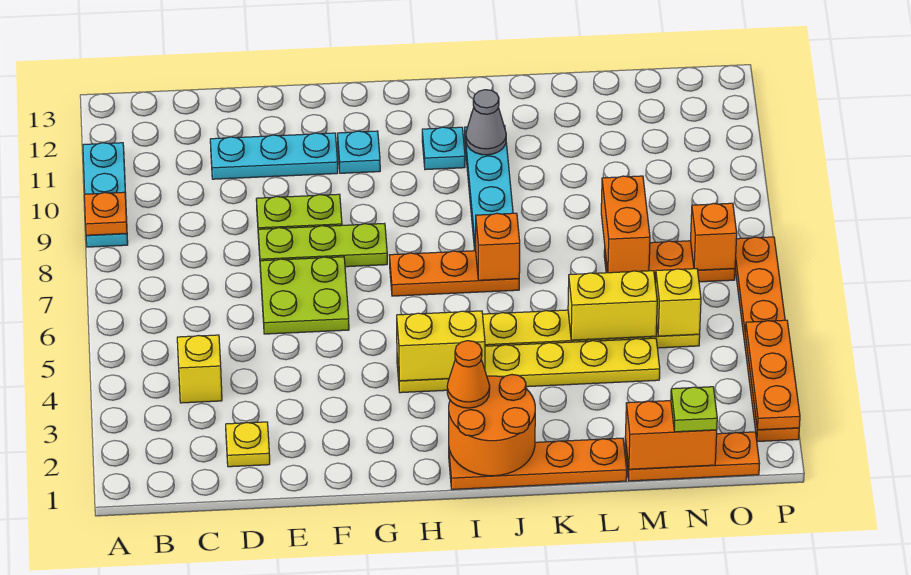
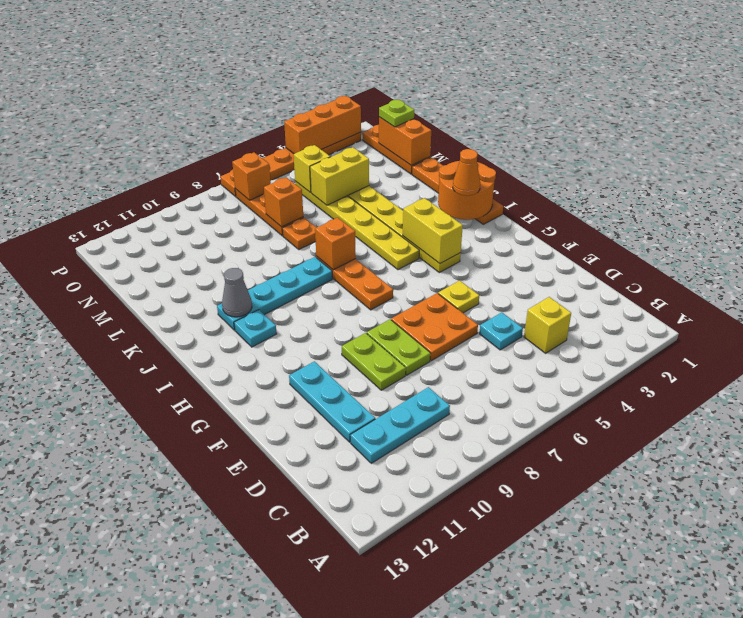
cyan plate A9:A11 level 1 -> cyan plate C9:C11 level 1
orange plate A9 level 2 -> orange plate L7 level 1
yellow plate D2 level 1 -> yellow plate F5 level 1
lime plate E6:F7 level 1 -> orange plate E6:F7 level 1
lime plate E8:G8 level 1 -> lime plate E8:F8 level 1
cyan plate G11 level 1 -> cyan plate D5 level 1
yellow brick L5:M5 level 2 -> yellow brick M4:M5 level 2
orange brick M7:M8 level 2 -> orange brick M7 level 2
orange plate P2:P4 level 2 -> orange brick P2:P4 level 2

